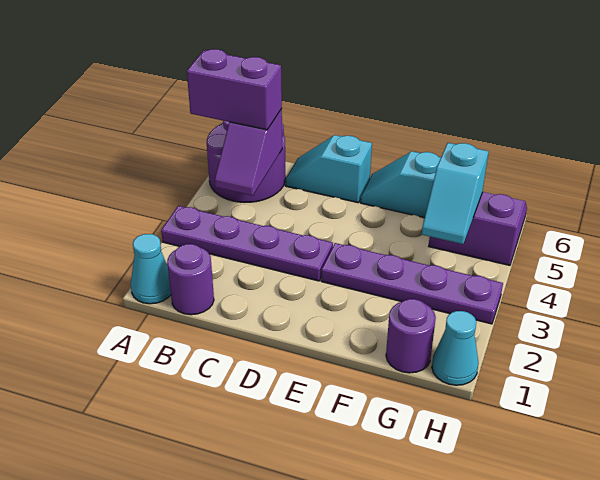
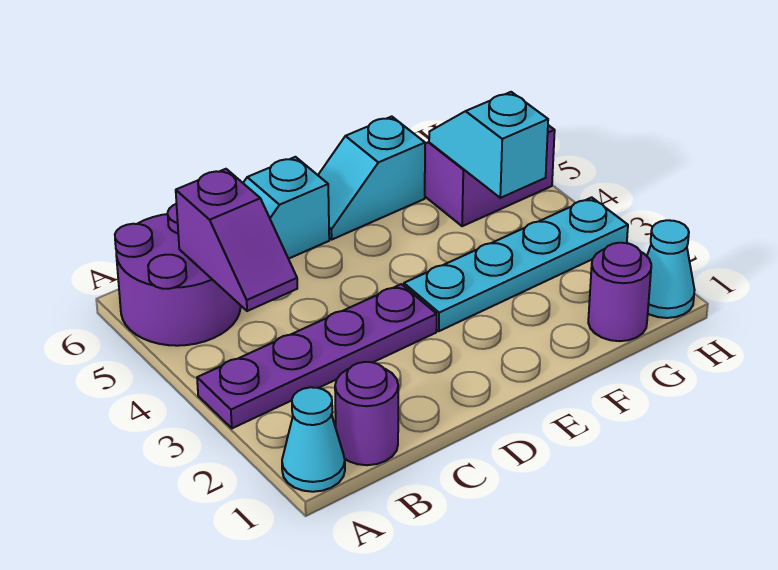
purple brick A5:B5 level 3 -> none
purple plate E3:H3 level 1 -> cyan plate E3:H3 level 1
cyan slope G4:G5 level 2 top 5 -> cyan slope G4:G5 level 2 top 4

